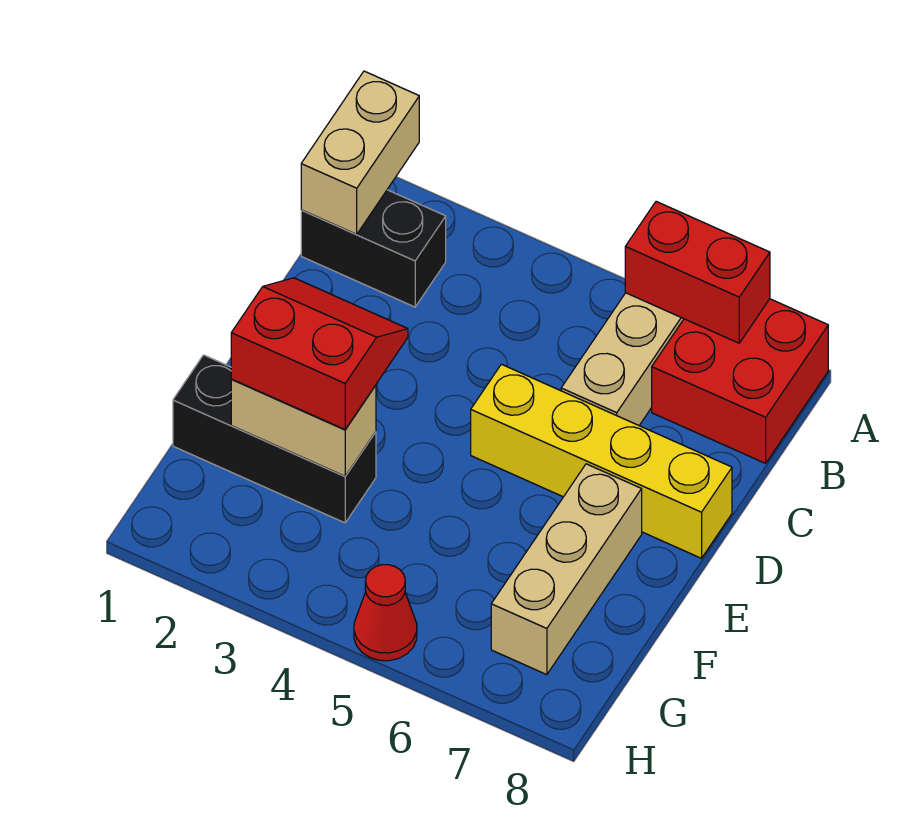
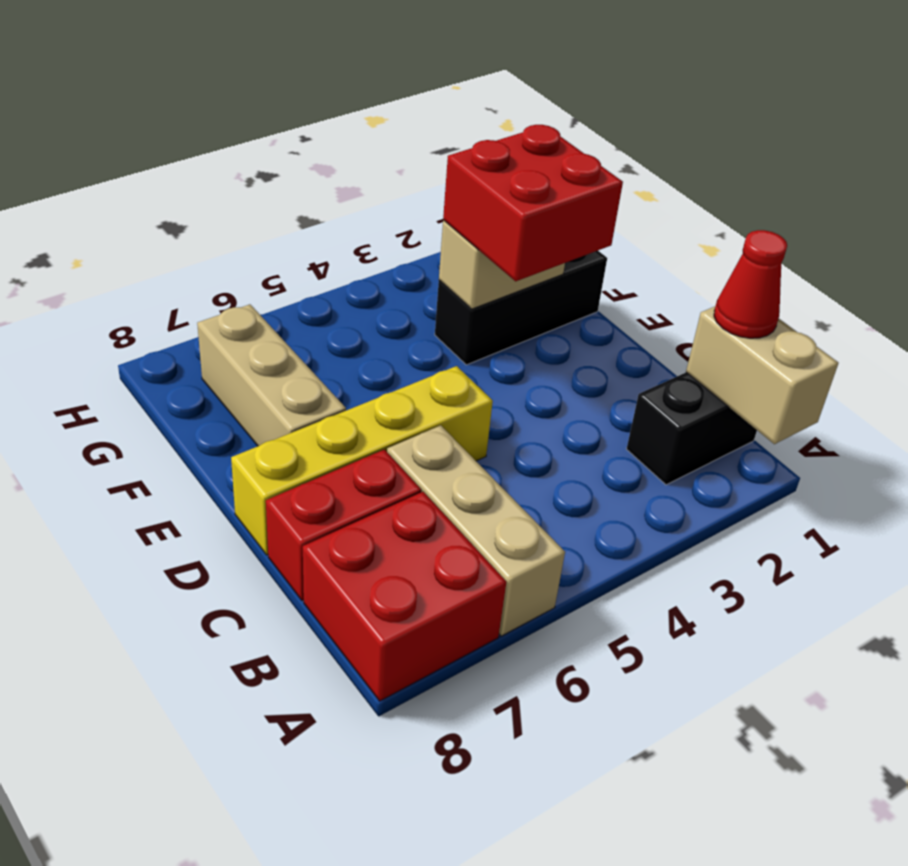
red brick A6:A7 level 2 -> red brick C7:C8 level 1
red slope E2:F3 level 3 top F -> red brick E2:F3 level 3
red cone H5 level 1 -> red cone B1 level 3

